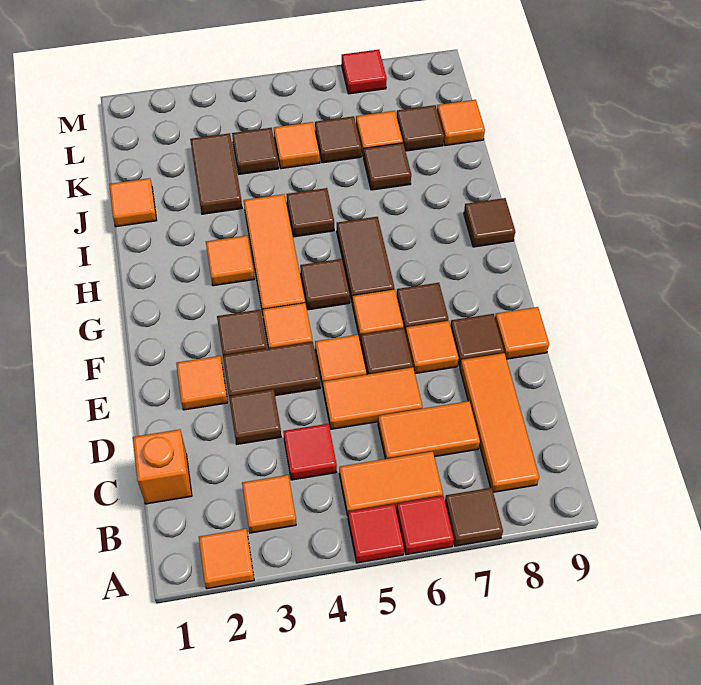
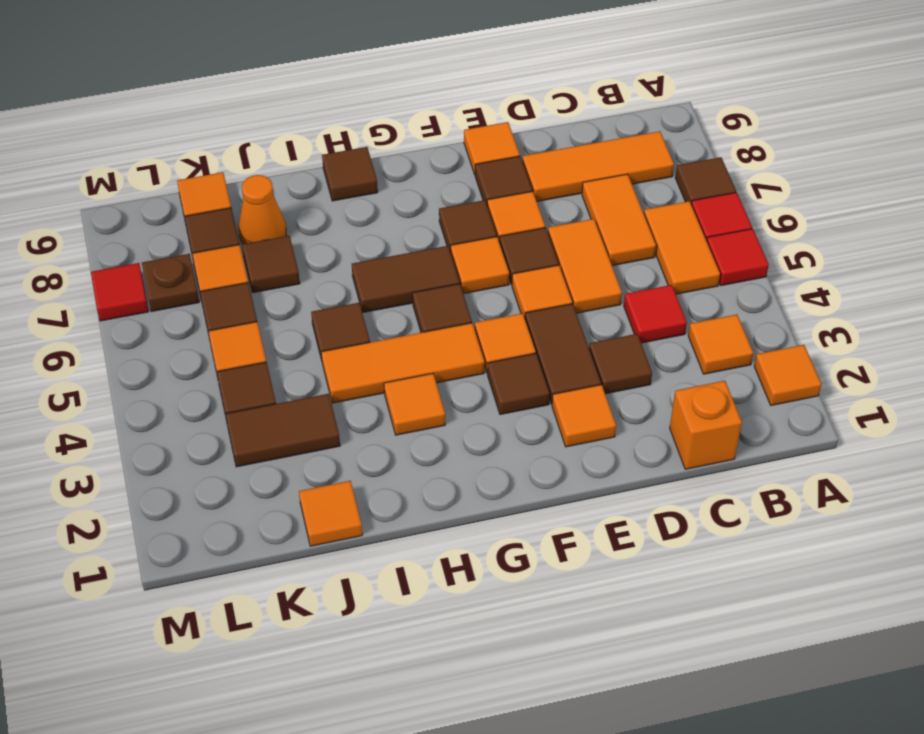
none -> orange cone J8 level 1
none -> brown plate L7 level 1

